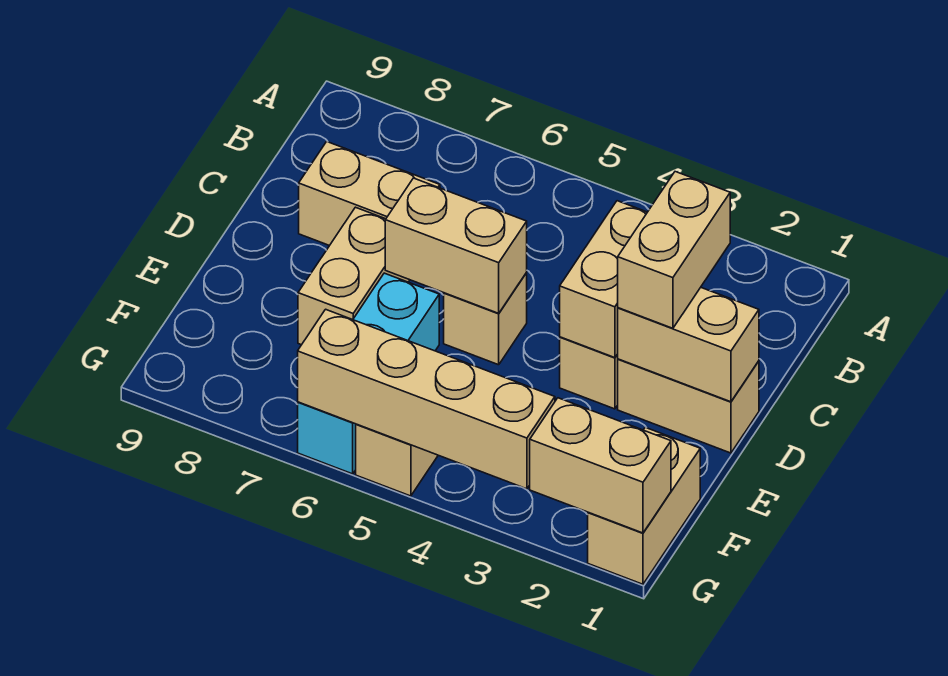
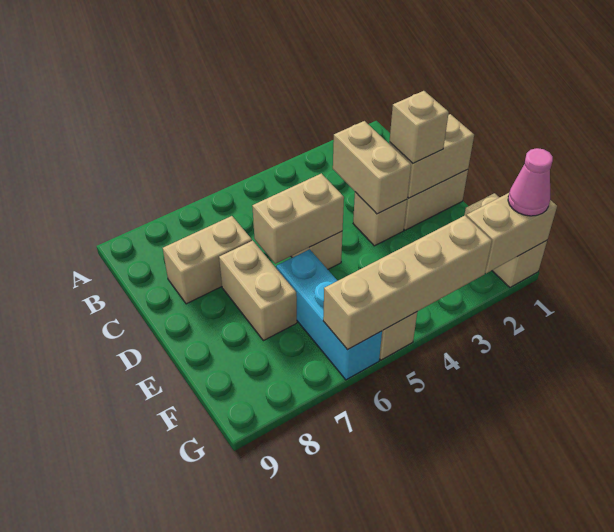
tan brick C2:D2 level 3 -> tan brick D2 level 3
none -> pink cone G1 level 3

